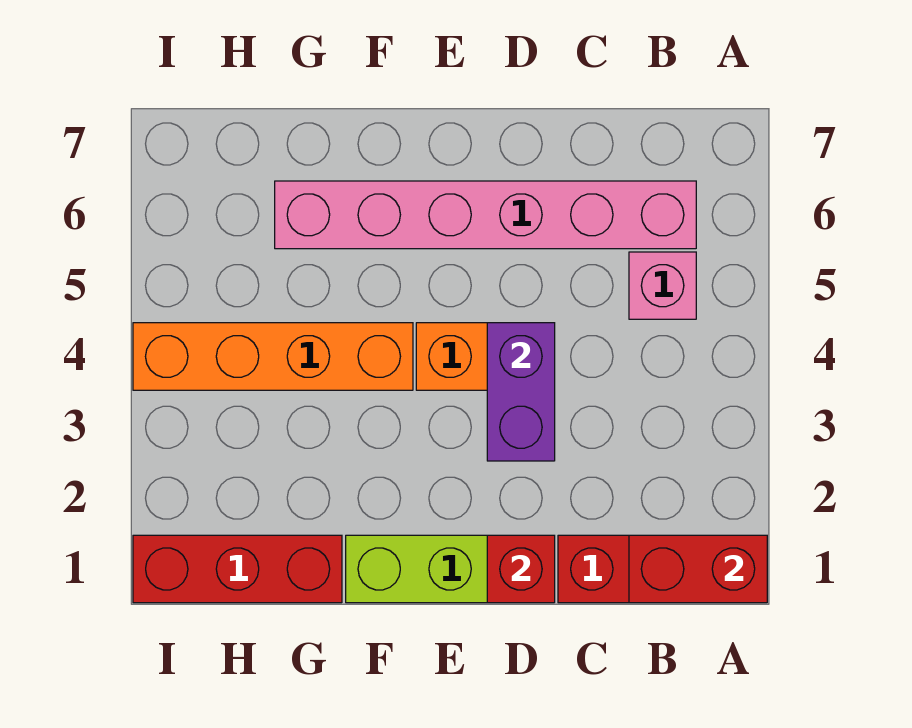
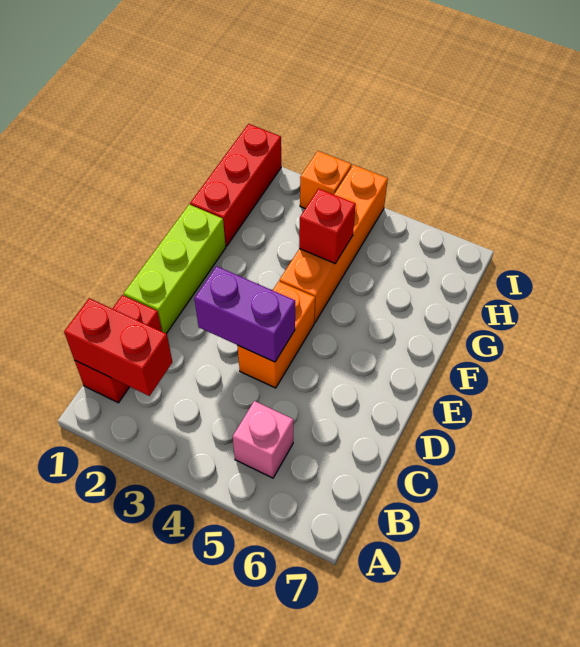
red brick A1:B1 level 2 -> red brick B1:B2 level 2
pink brick B6:G6 level 1 -> none
red brick D1 level 2 -> red brick G4 level 2
none -> orange brick I3 level 1

